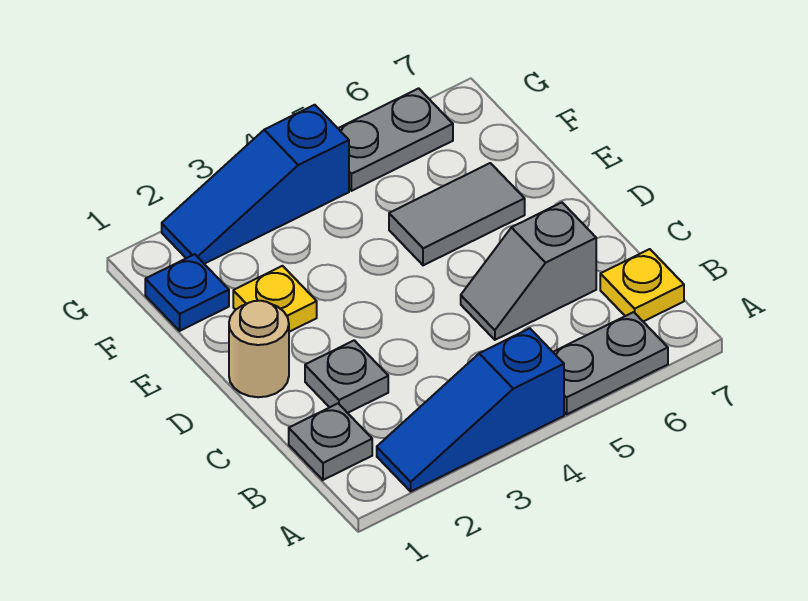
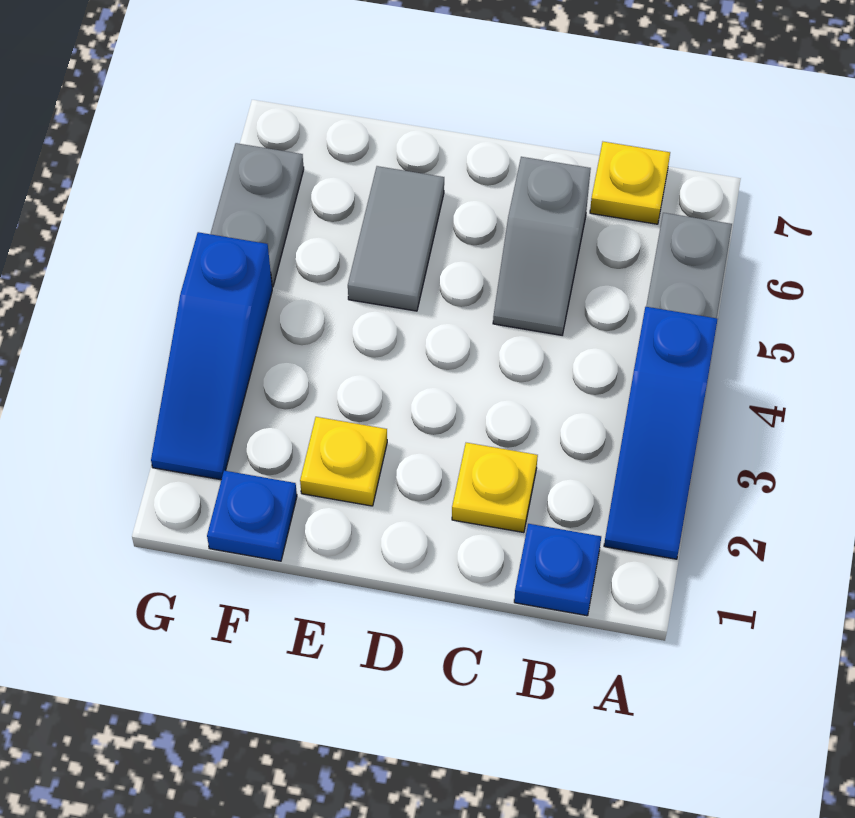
grey plate B1 level 1 -> blue plate B1 level 1
grey plate C2 level 1 -> yellow plate C2 level 1
tan round brick D1 level 1 -> none

